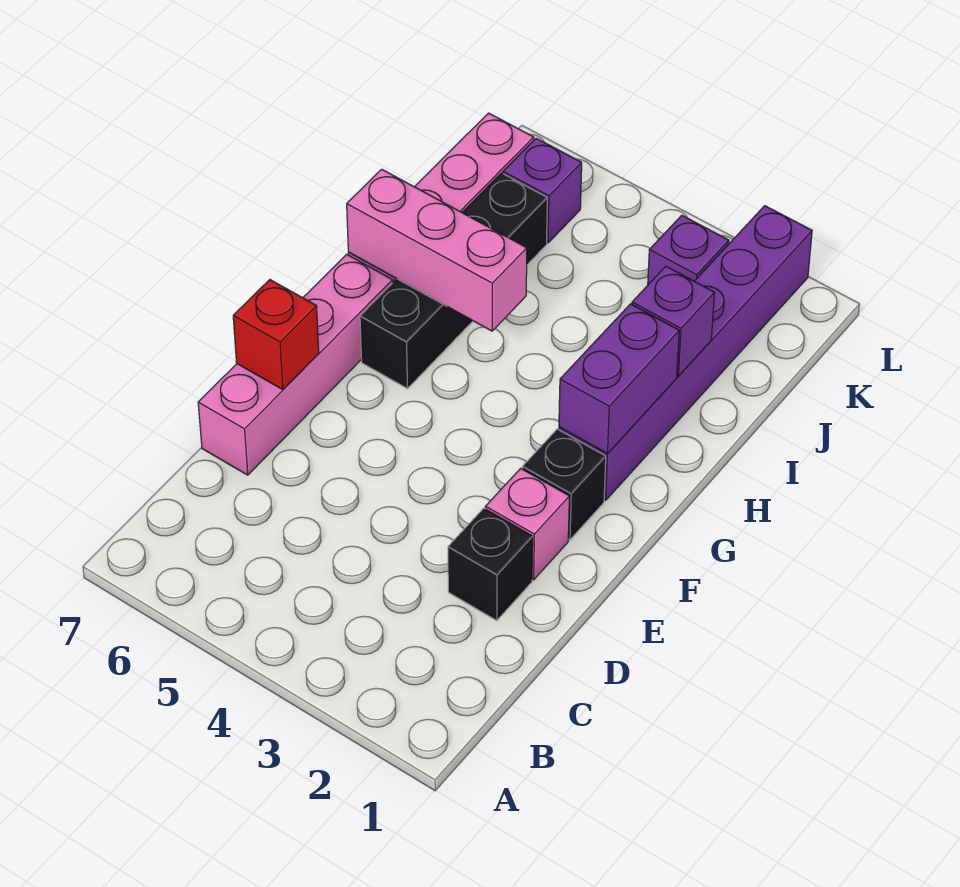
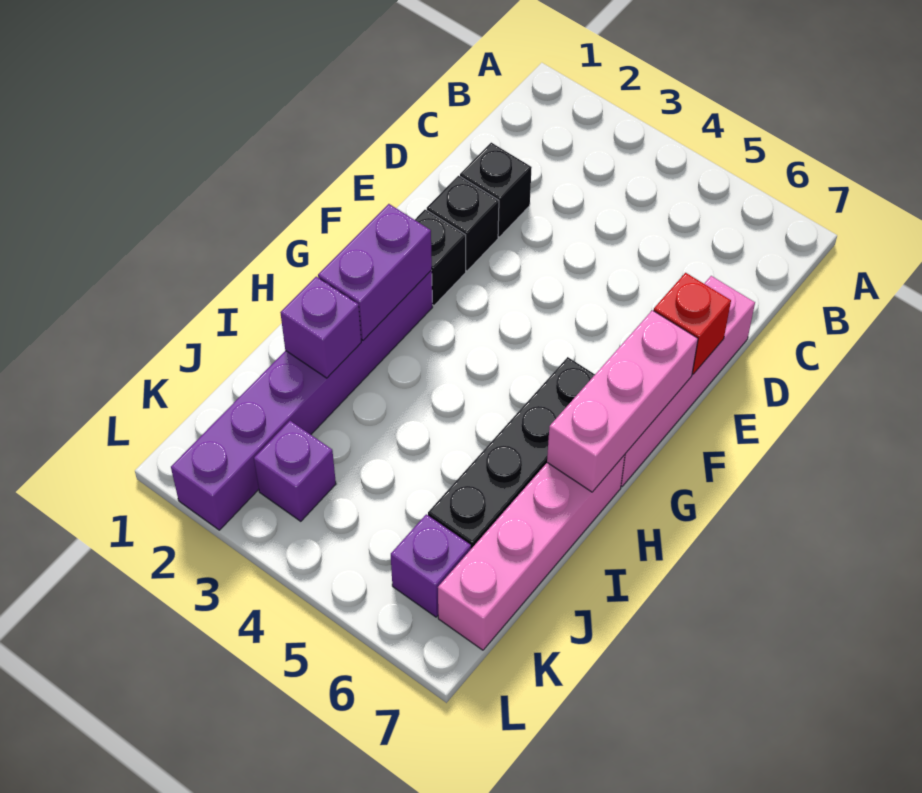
pink brick E2 level 1 -> black brick E2 level 1
pink brick H5:H7 level 2 -> pink brick F7:H7 level 2

